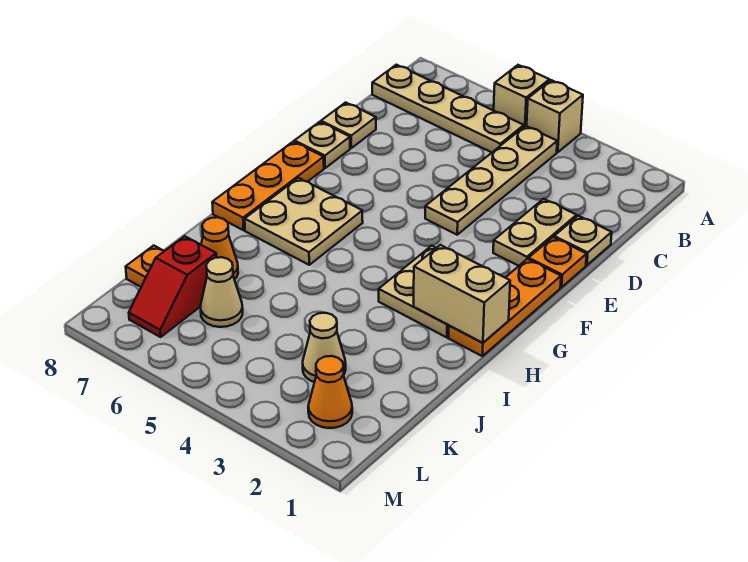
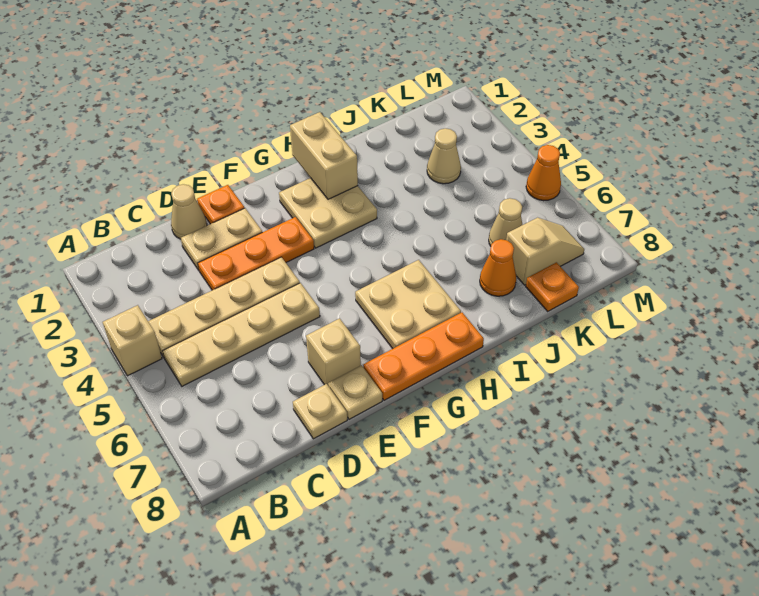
tan brick A5 level 1 -> tan brick E7 level 1
tan plate B5:B8 level 1 -> tan plate B5:E5 level 1
tan plate D1 level 1 -> tan cone D1 level 1
orange plate F1:H1 level 1 -> orange plate D3:F3 level 1
red slope K7:L7 level 1 top K -> tan slope K7:L7 level 1 top K
orange cone L2 level 1 -> orange cone M5 level 1

